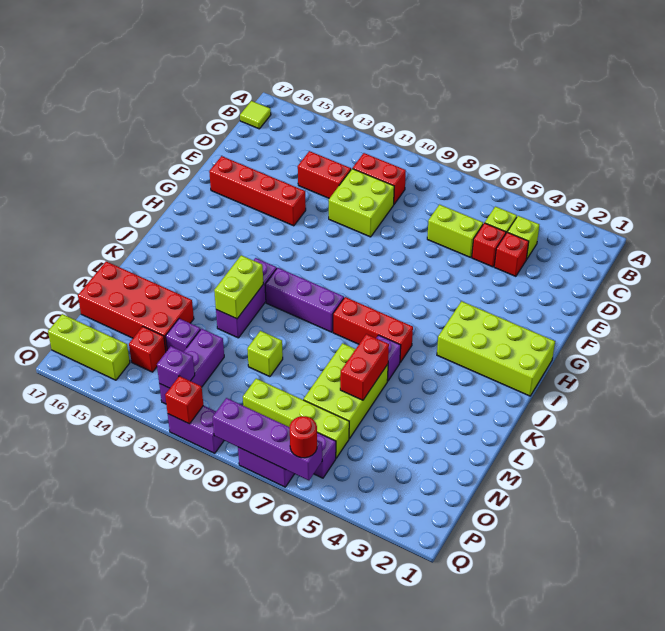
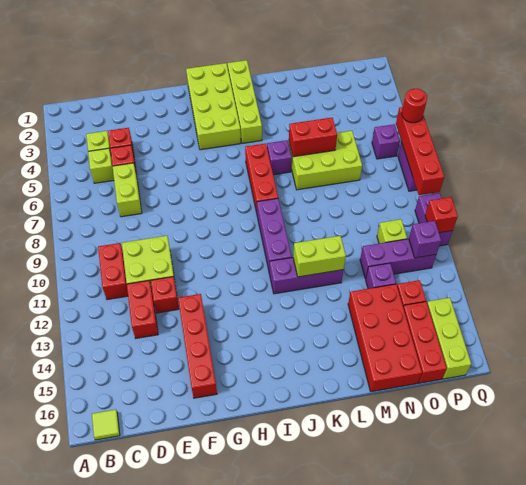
none -> red brick E12 level 1
lime brick M10 level 1 -> lime brick O11 level 1
lime brick O6:O9 level 1 -> lime brick J1:J4 level 1
none -> red brick O15:O17 level 1
purple brick Q6:Q9 level 2 -> red brick Q6:Q9 level 2

